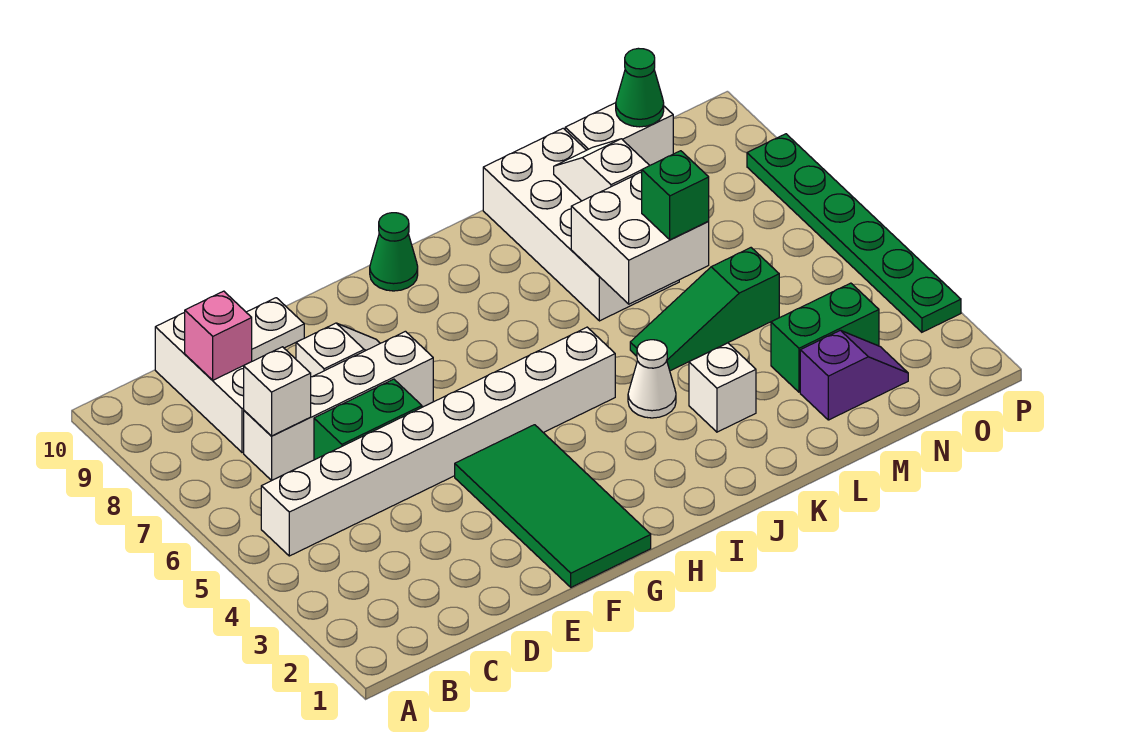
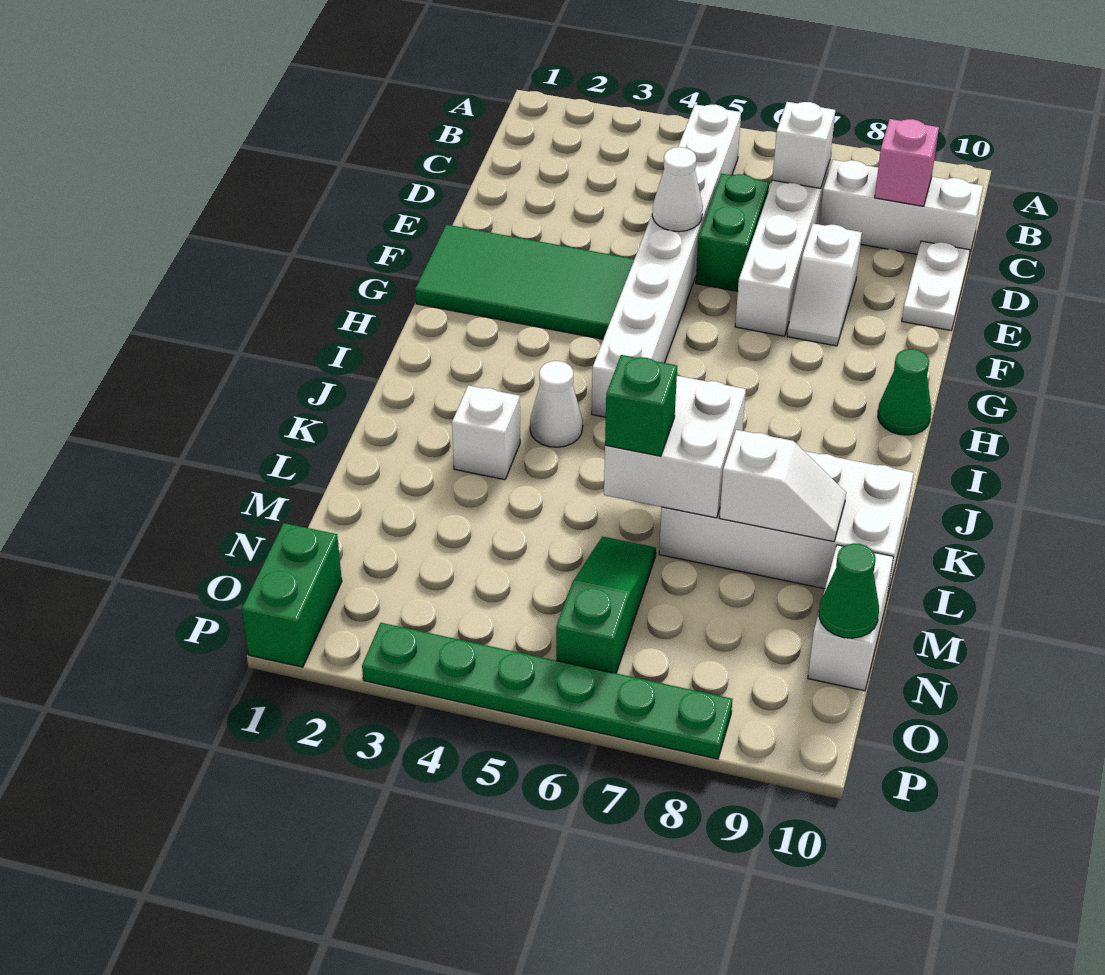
none -> white cone E5 level 2
green slope K5:M5 level 1 top M -> green slope M6:O6 level 1 top O
purple slope M2:N2 level 1 top M -> none
green brick M3:N3 level 1 -> green brick O1:P1 level 1

